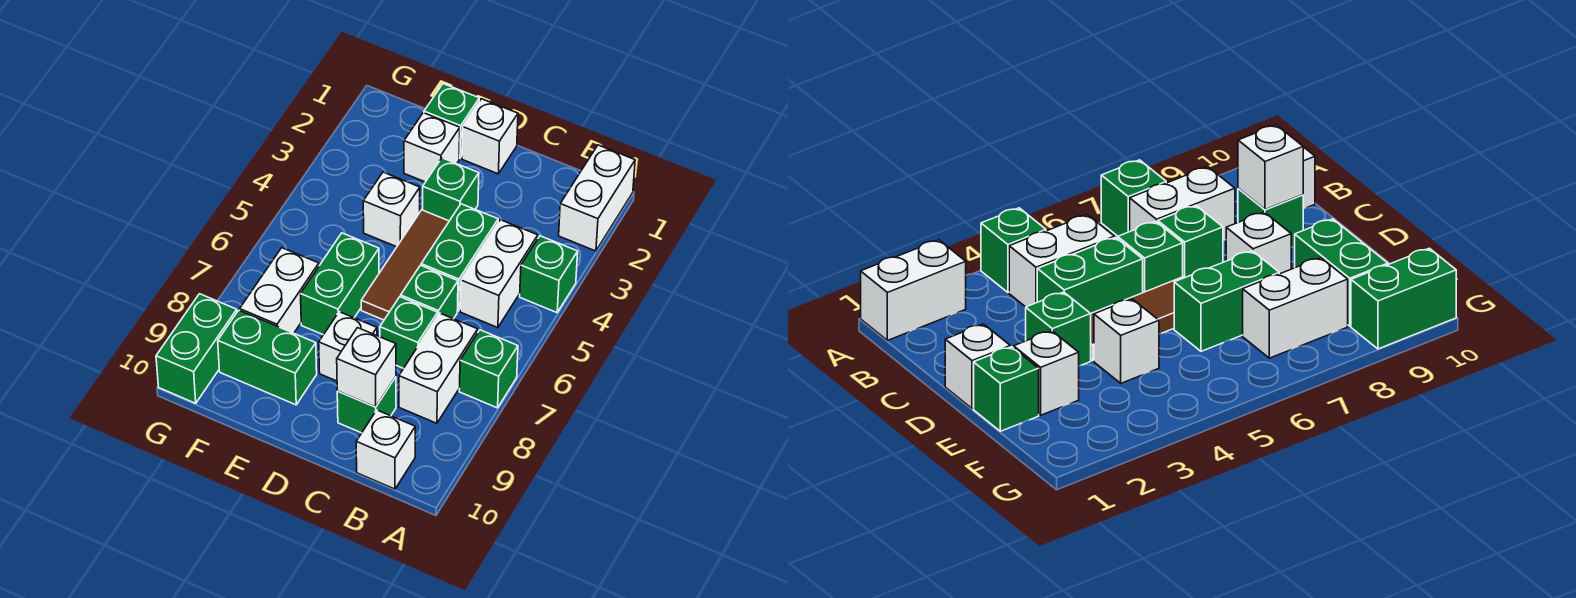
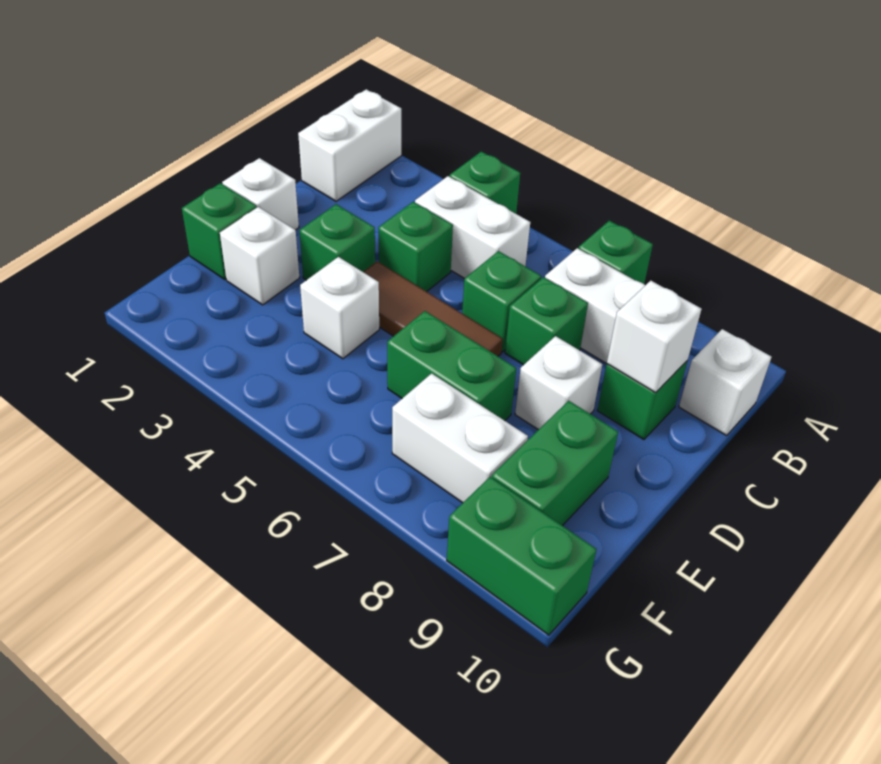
white brick A1:A2 level 1 -> white brick A1:B1 level 1
green brick C4:C5 level 1 -> green brick C4 level 1

